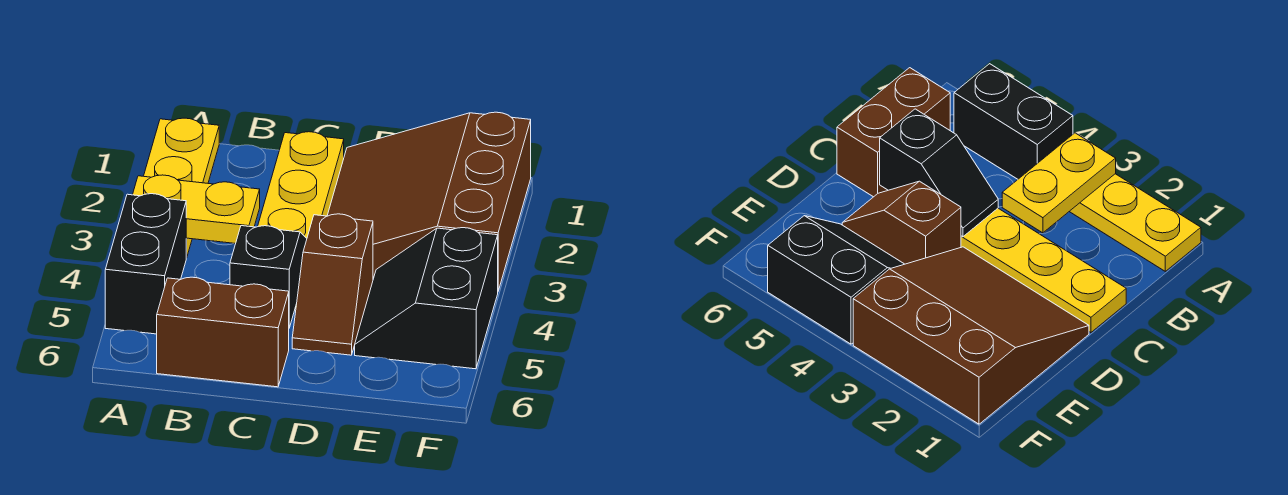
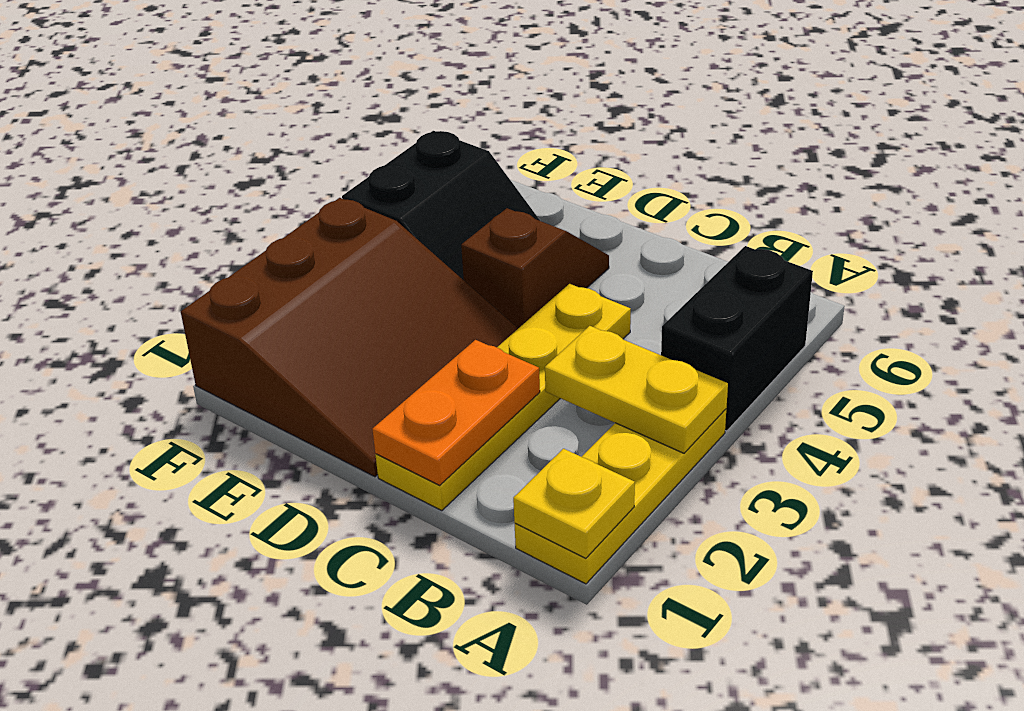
none -> yellow plate A1 level 2
brown brick B6:C6 level 1 -> none
none -> orange plate C1:C2 level 2
black slope C4:C5 level 2 top 5 -> none

